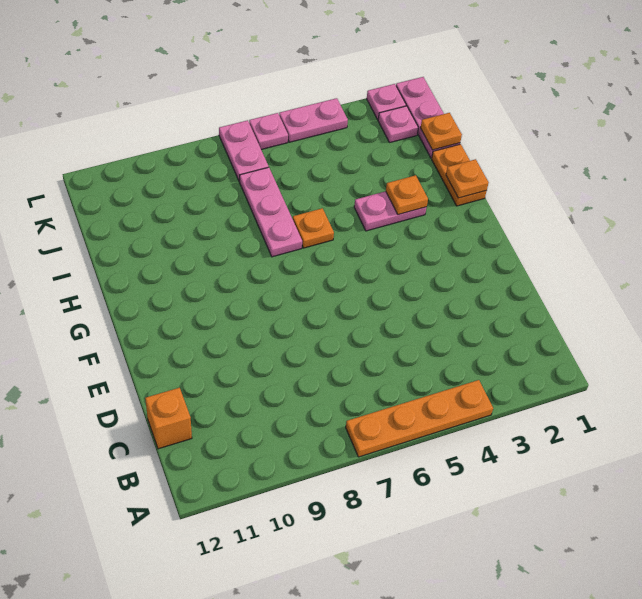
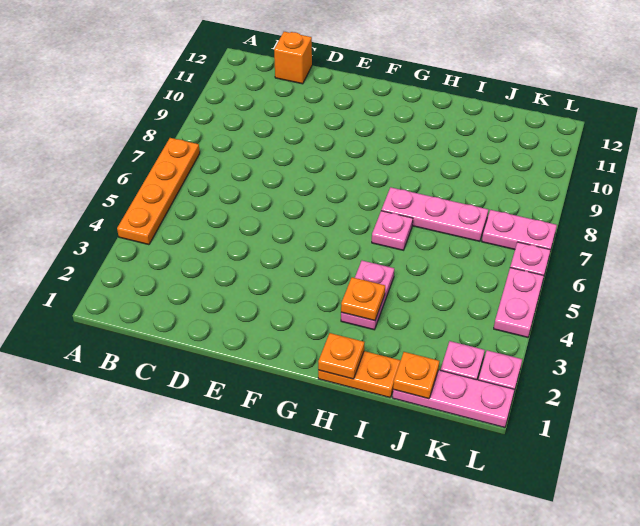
orange plate H6 level 1 -> pink plate H6 level 1

